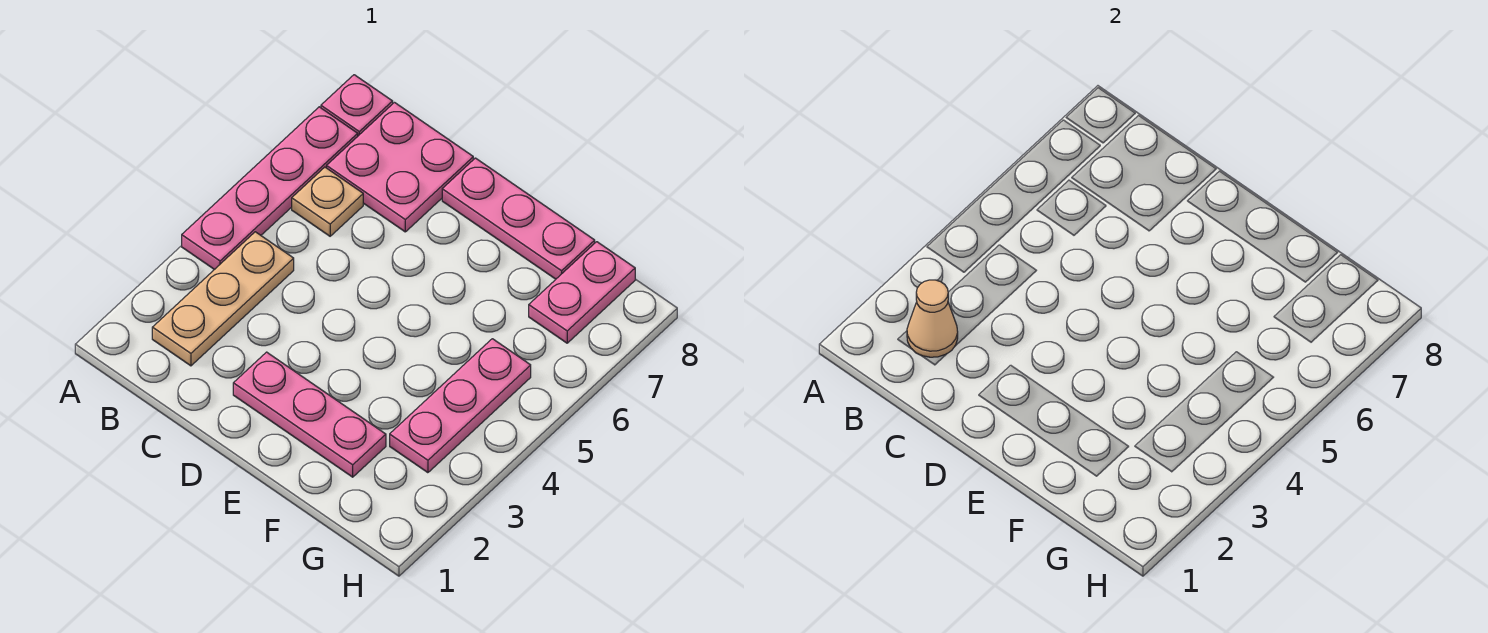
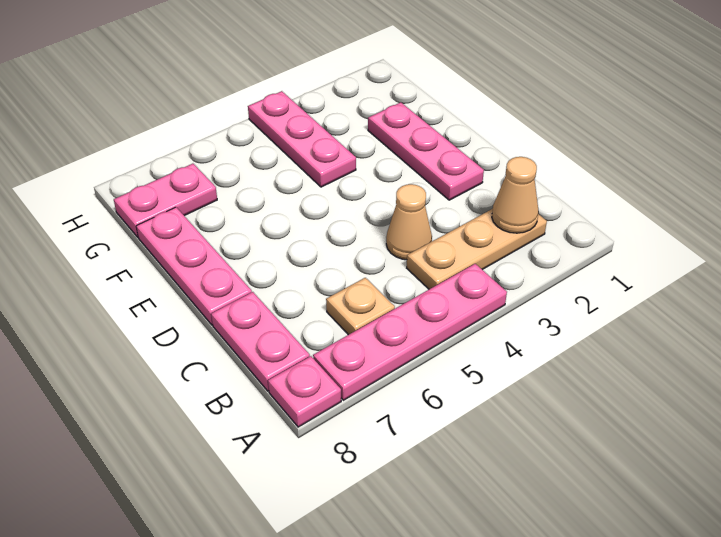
pink plate B7:C8 level 1 -> pink plate B8:C8 level 1
none -> tan cone C4 level 1
pink plate G3:G5 level 1 -> pink plate F4:H4 level 1

